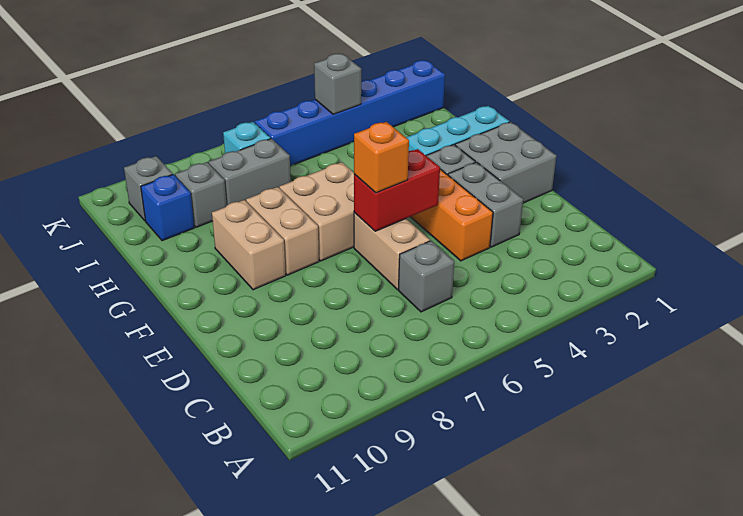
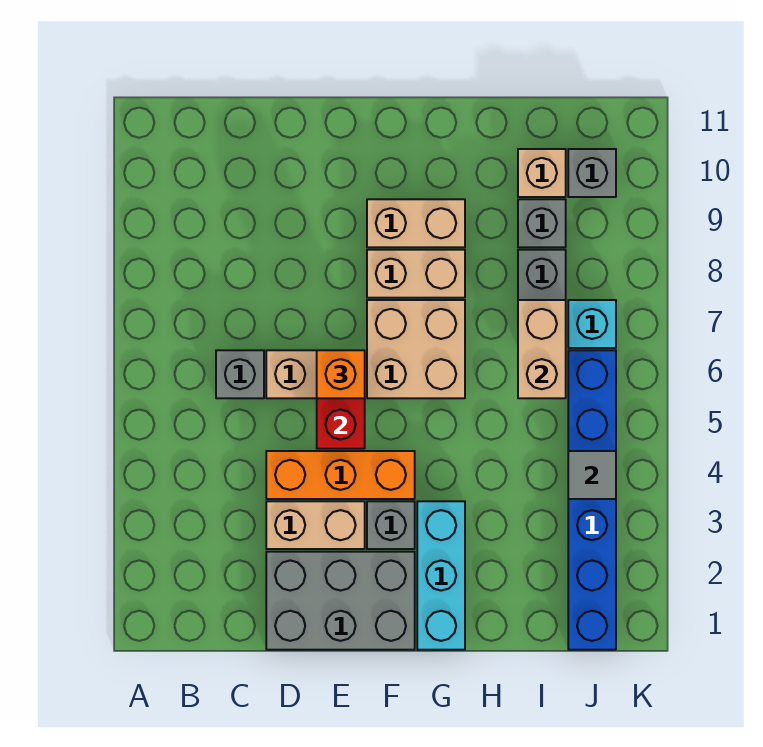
grey brick D3:E3 level 1 -> tan brick D3:E3 level 1
grey brick E1:F2 level 1 -> grey brick D1:F2 level 1
none -> tan brick I6:I7 level 2
blue brick I10 level 1 -> tan brick I10 level 1
grey brick J4 level 2 -> grey tile J4 level 2

